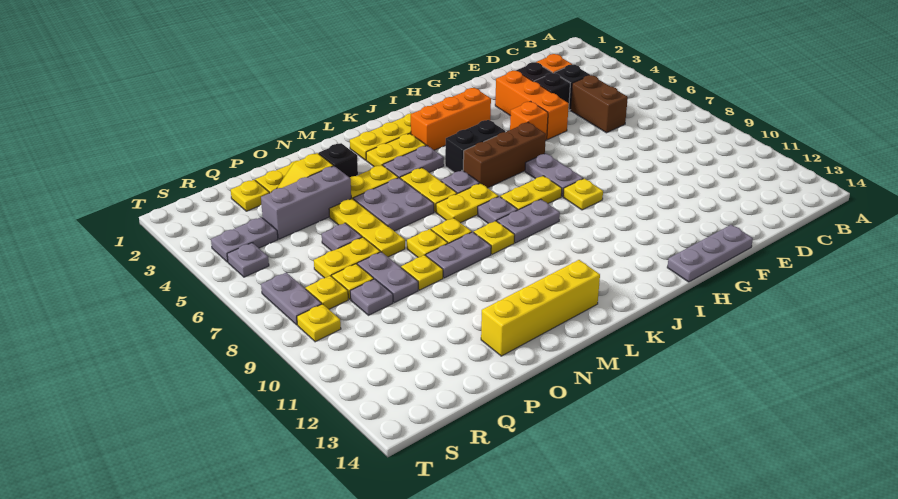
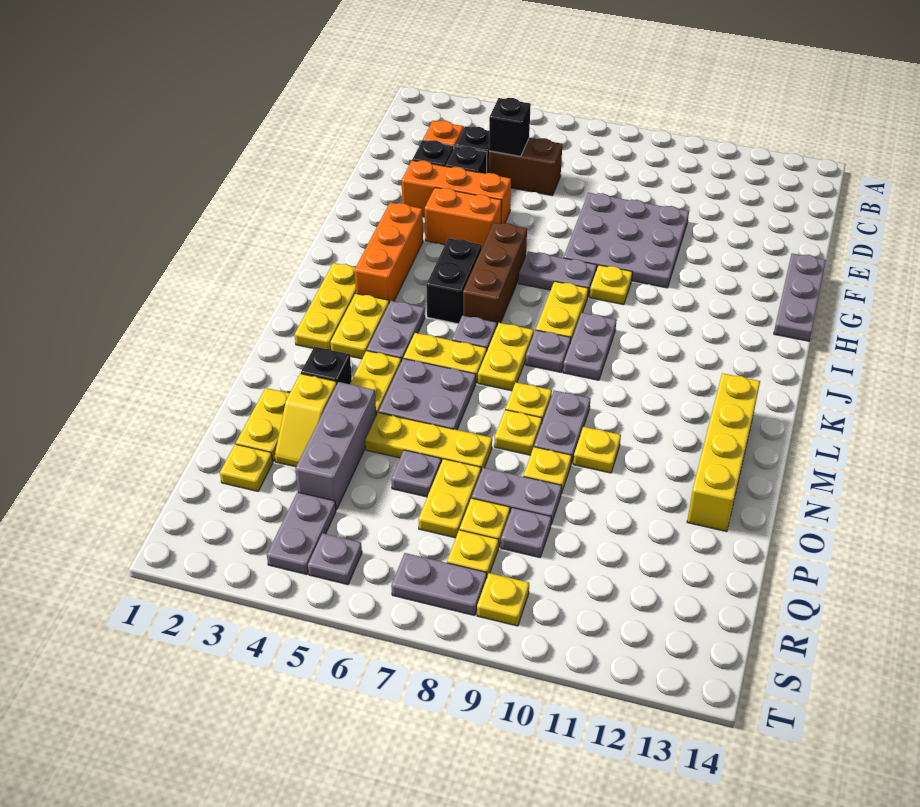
none -> black brick D5 level 2
none -> grey plate E8:G10 level 1
orange brick G5 level 1 -> orange brick G4:G5 level 1
yellow plate L9 level 1 -> yellow plate N10 level 1

